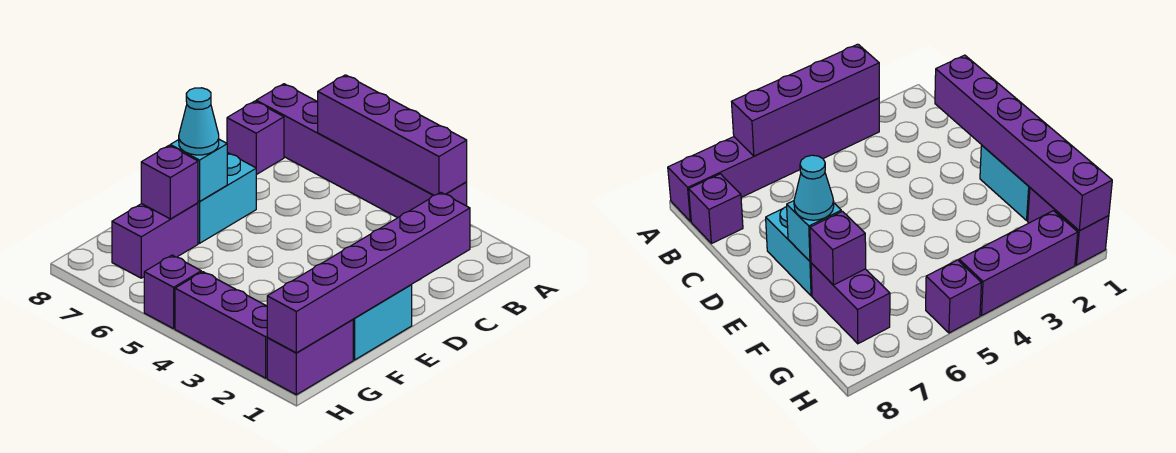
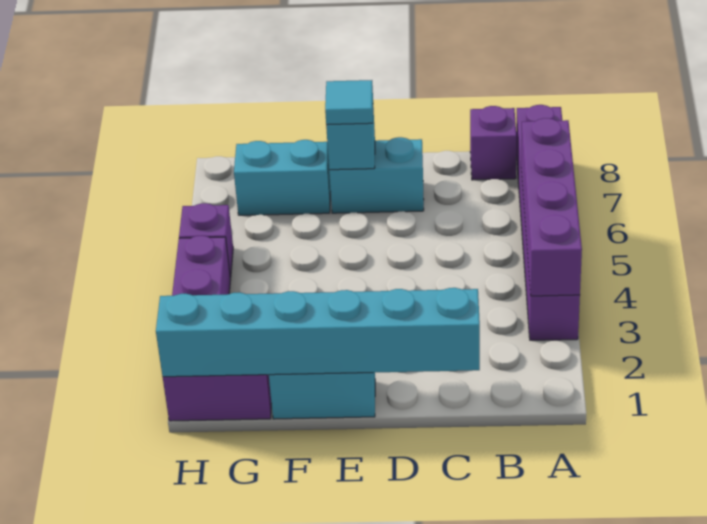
purple brick C1:H1 level 2 -> cyan brick C1:H1 level 2
cyan cone E7 level 3 -> cyan tile E7 level 3
purple brick F7:G7 level 1 -> cyan brick F7:G7 level 1
purple brick F7 level 2 -> none

